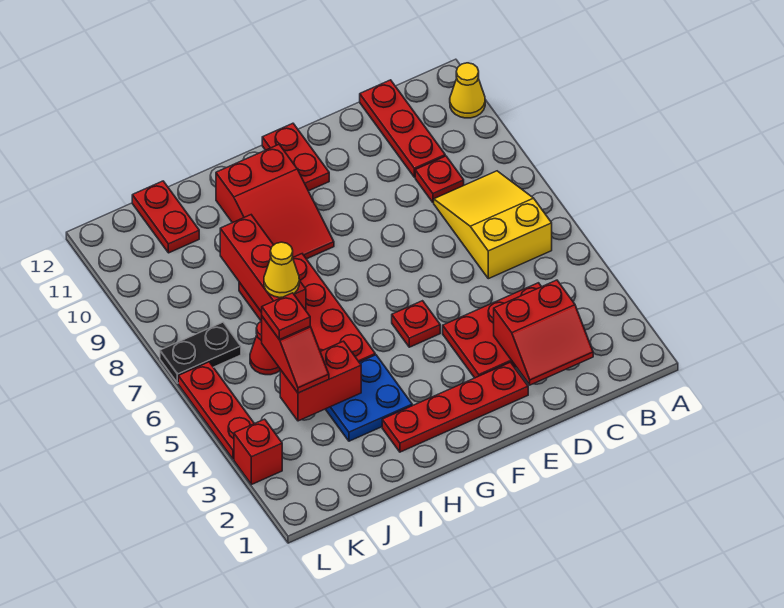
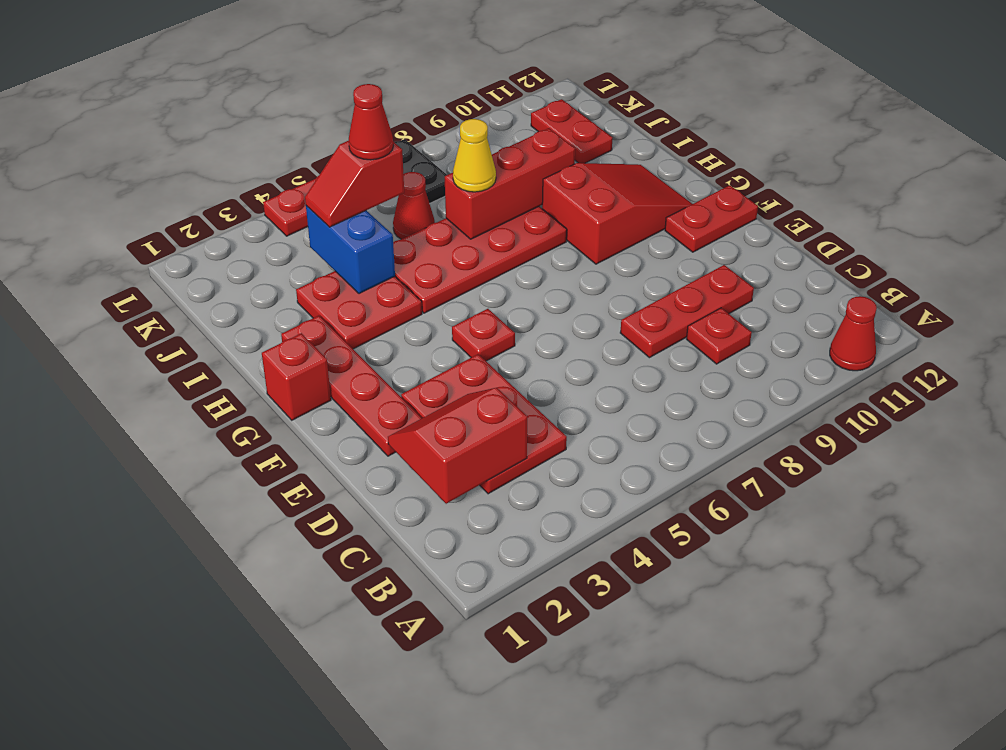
yellow cone A11 level 1 -> red cone A11 level 1
yellow slope B6:C8 level 1 top 6 -> none
red slope C2:D3 level 2 top 3 -> red slope C2:D3 level 2 top C
red plate C10:C12 level 1 -> red plate D8:D10 level 1
red slope G9:H11 level 1 top 11 -> red slope G9:H11 level 1 top 9
blue plate H3:I4 level 1 -> red plate H3:I4 level 1
red brick I4:J4 level 2 -> blue brick I4:J4 level 2
red plate J5 level 4 -> red cone J5 level 4
red plate J11:J12 level 1 -> red plate J11:K11 level 1
red brick L3 level 1 -> red brick G1 level 1

